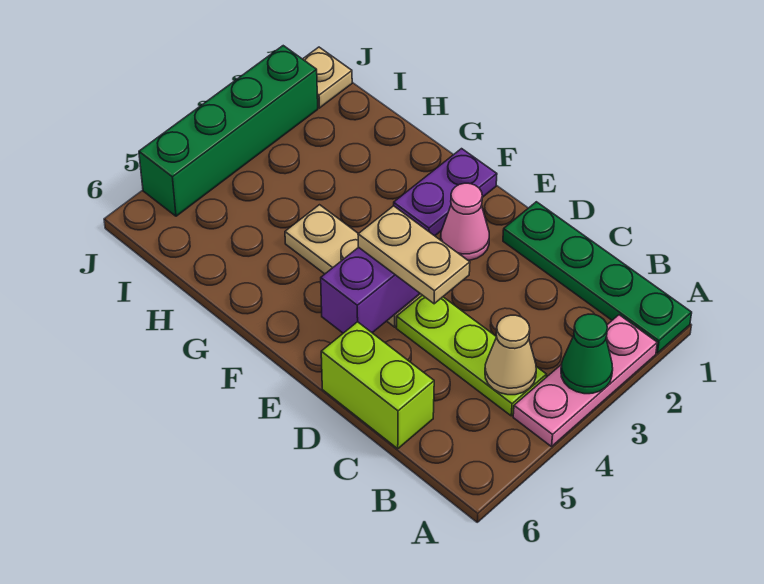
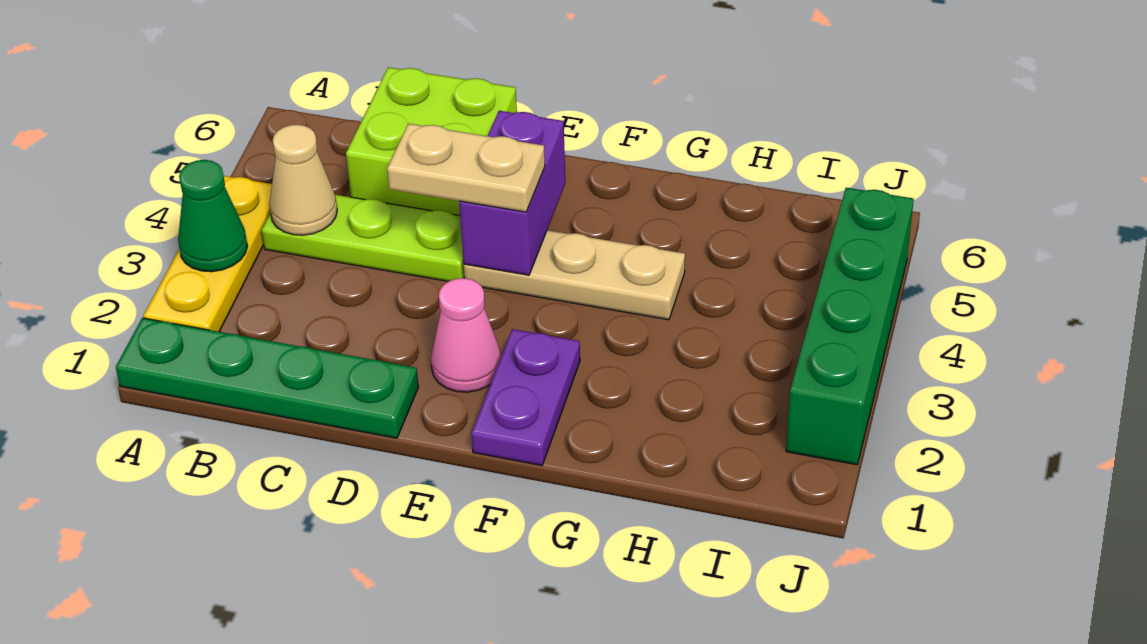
pink plate A2:A4 level 1 -> yellow plate A2:A4 level 1
lime brick C6:D6 level 1 -> lime brick C5:D6 level 1
tan plate J1 level 1 -> none

